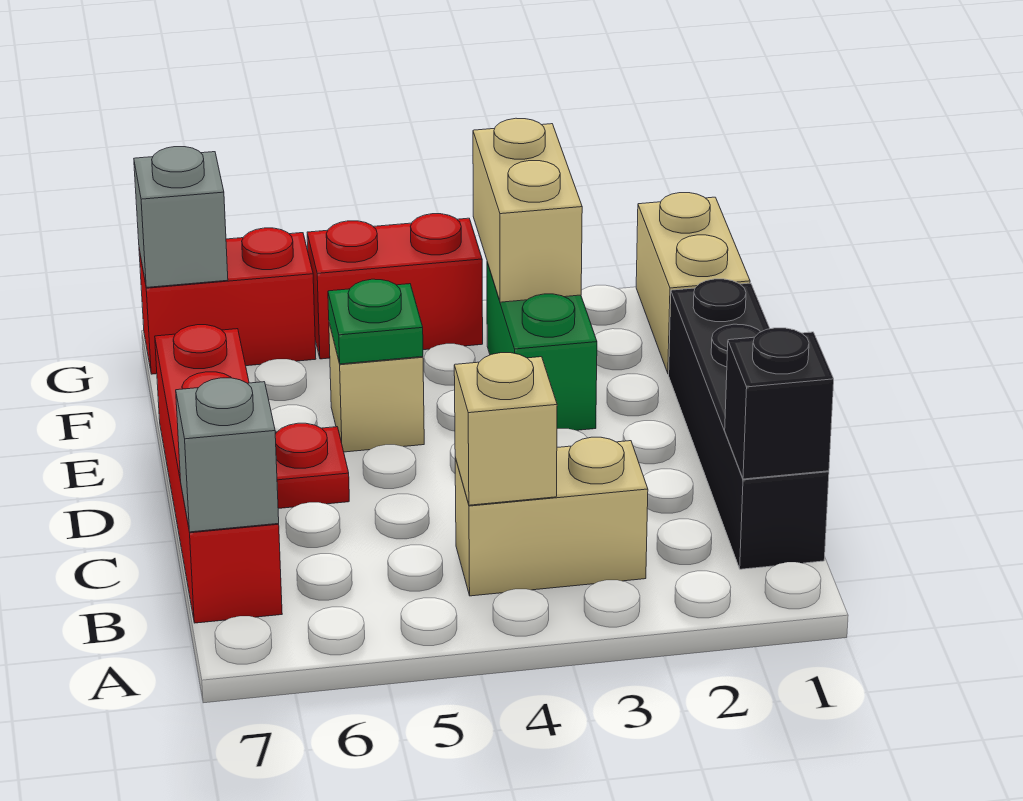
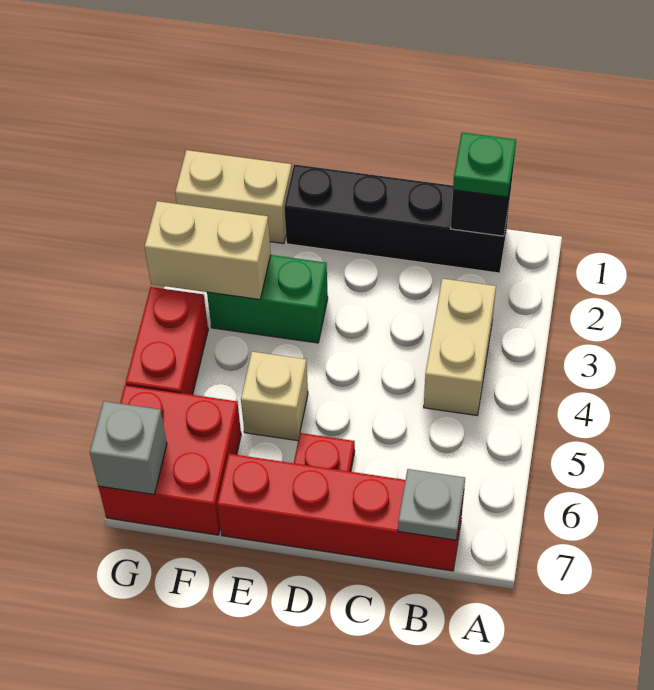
tan brick B4 level 2 -> none
grey brick B7 level 2 -> grey plate B7 level 2
green plate E5 level 2 -> green plate B1 level 3
red brick G6:G7 level 1 -> red brick F6:G7 level 1

